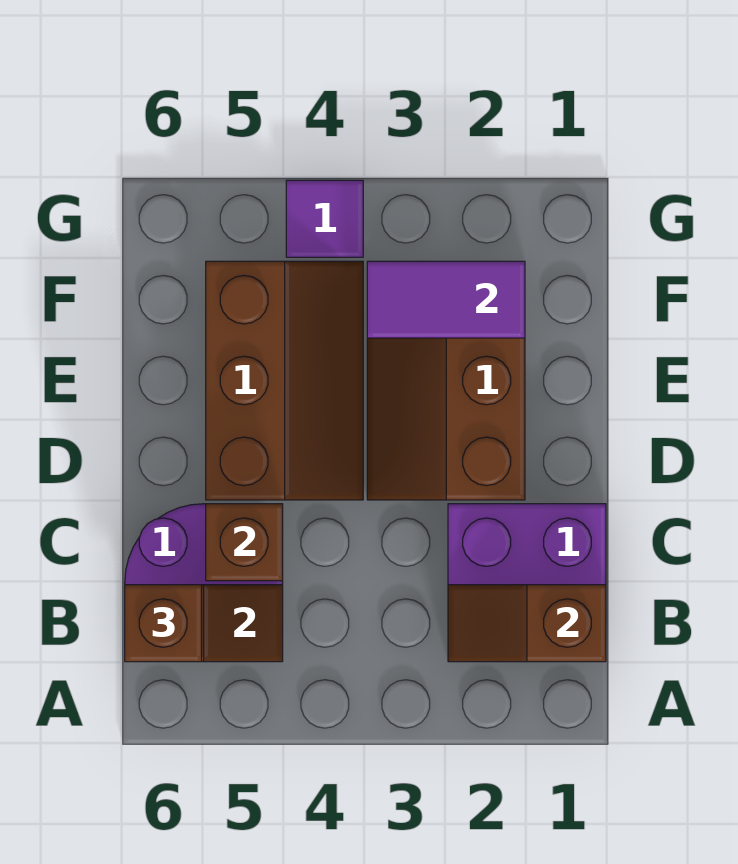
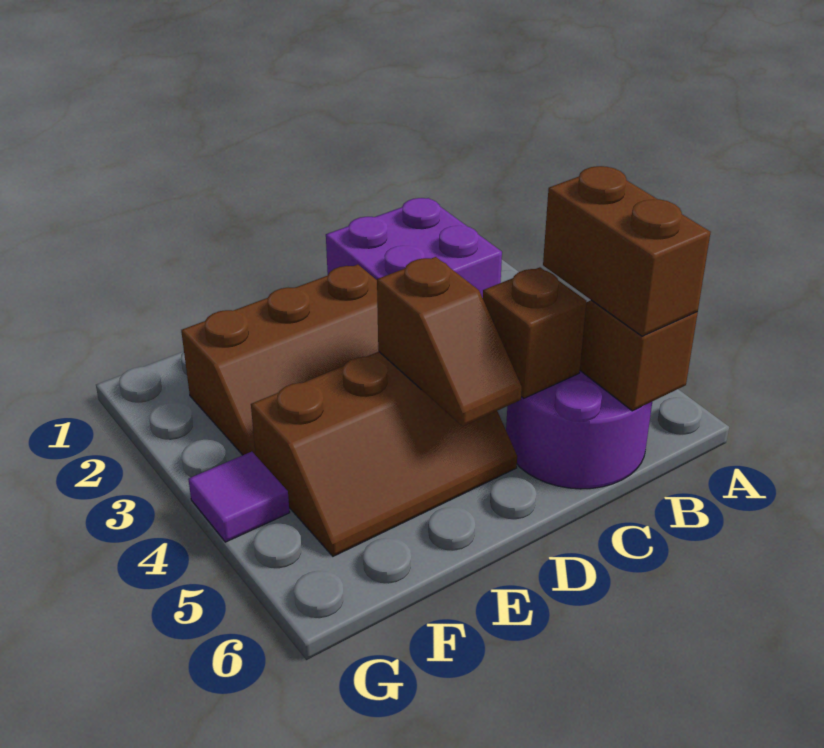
brown slope B1:B2 level 2 top 1 -> brown slope D4:D5 level 2 top 4
brown brick B6 level 3 -> brown brick B5:B6 level 3
brown slope D4:F5 level 1 top 5 -> brown slope D4:F5 level 1 top 4
purple tile F2:F3 level 2 -> none

